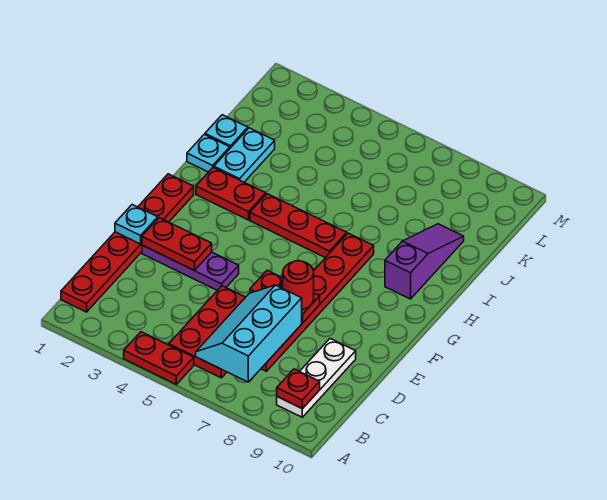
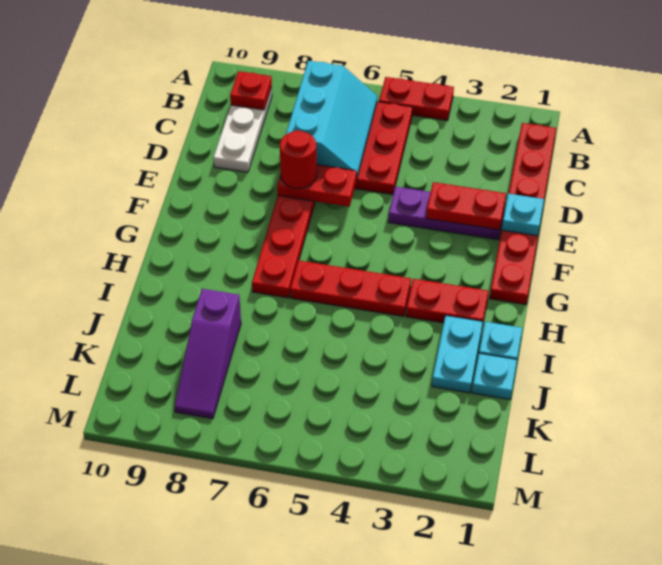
purple slope H9:J9 level 1 top H -> purple slope J8:L8 level 1 top J

